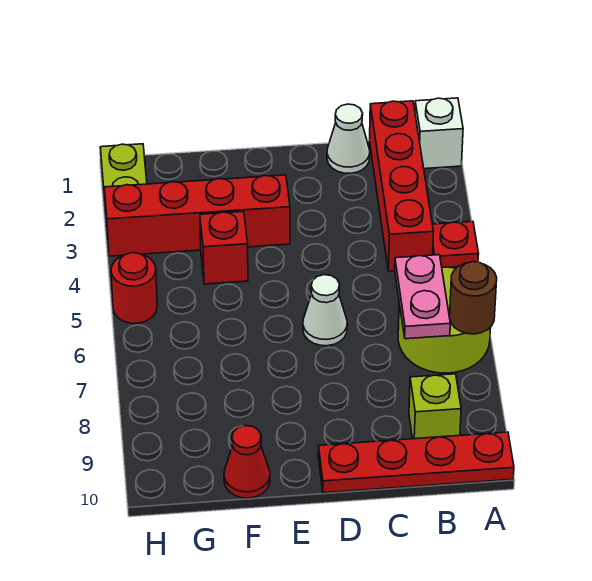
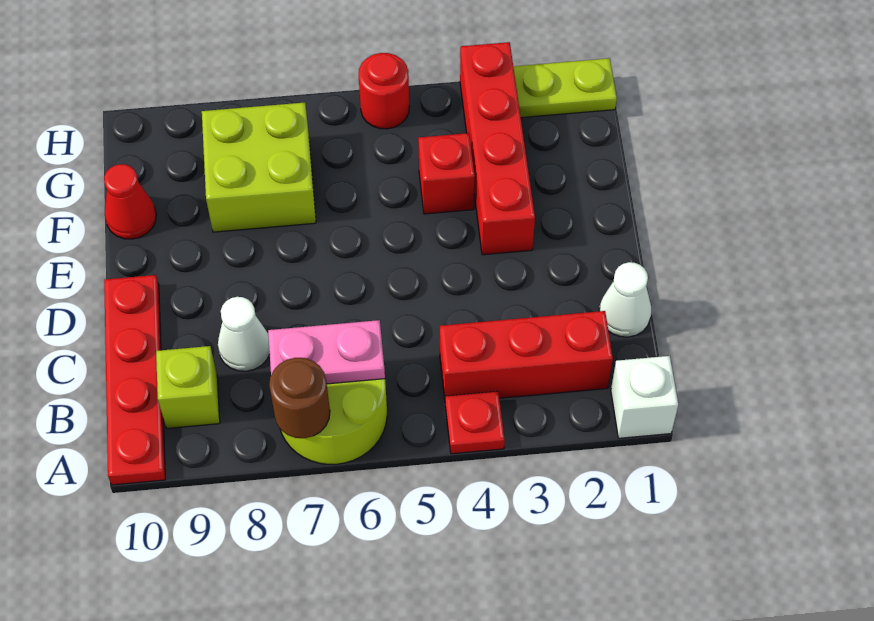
red brick B1:B4 level 1 -> red brick B2:B4 level 1
white cone D6 level 1 -> white cone C8 level 1
none -> lime brick F7:G8 level 1

